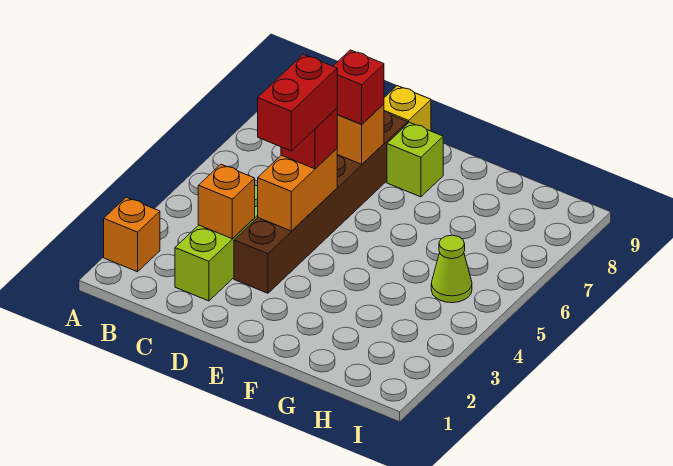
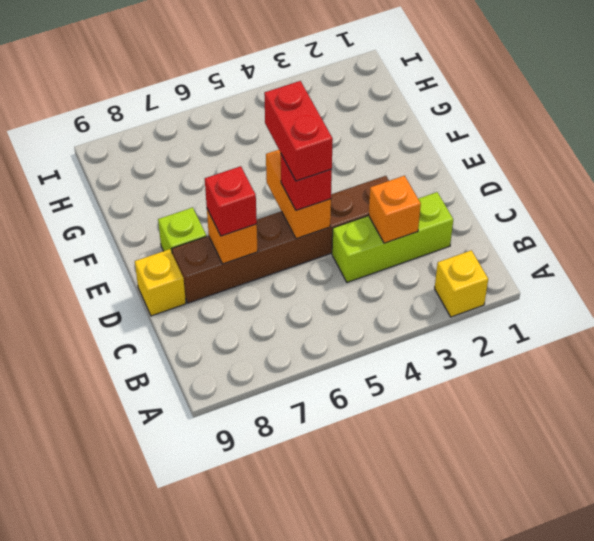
orange brick A2 level 1 -> yellow brick A2 level 1
orange brick D4:D5 level 2 -> orange brick D5:E5 level 2
red brick D4:D5 level 4 -> red brick D5:E5 level 4
lime cone H5 level 1 -> none

